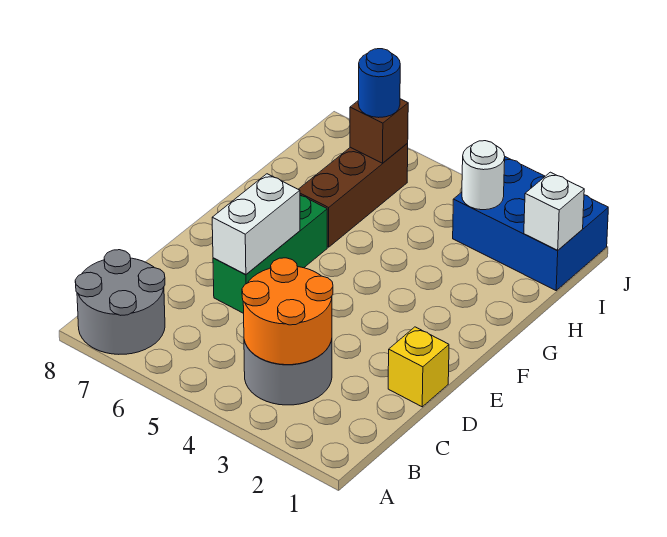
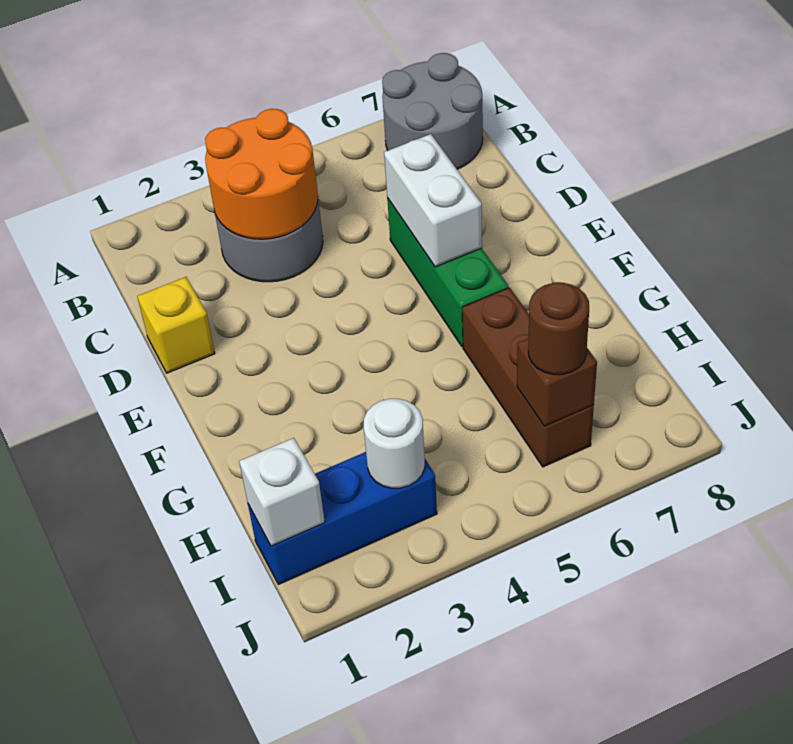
blue brick I1:J3 level 1 -> blue brick I1:I3 level 1
blue round brick I6 level 3 -> brown round brick I6 level 3

